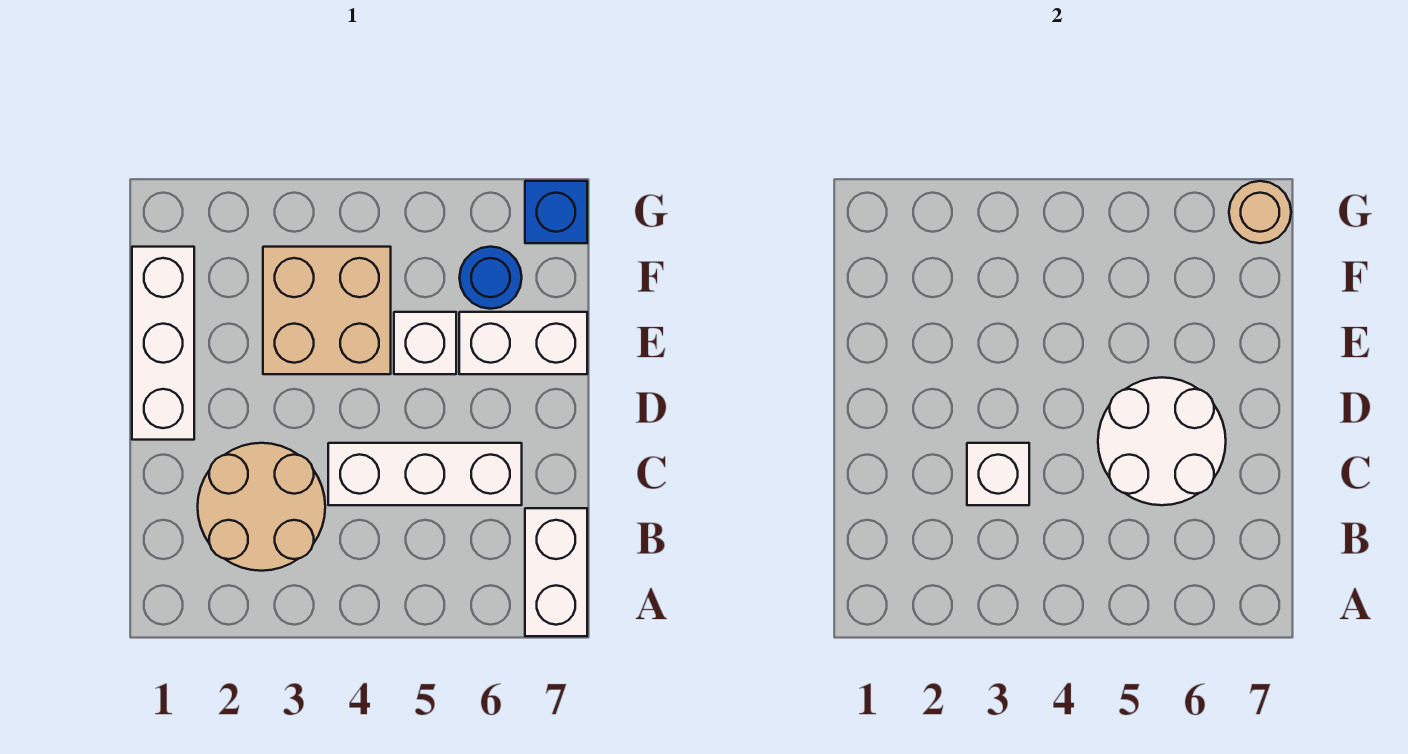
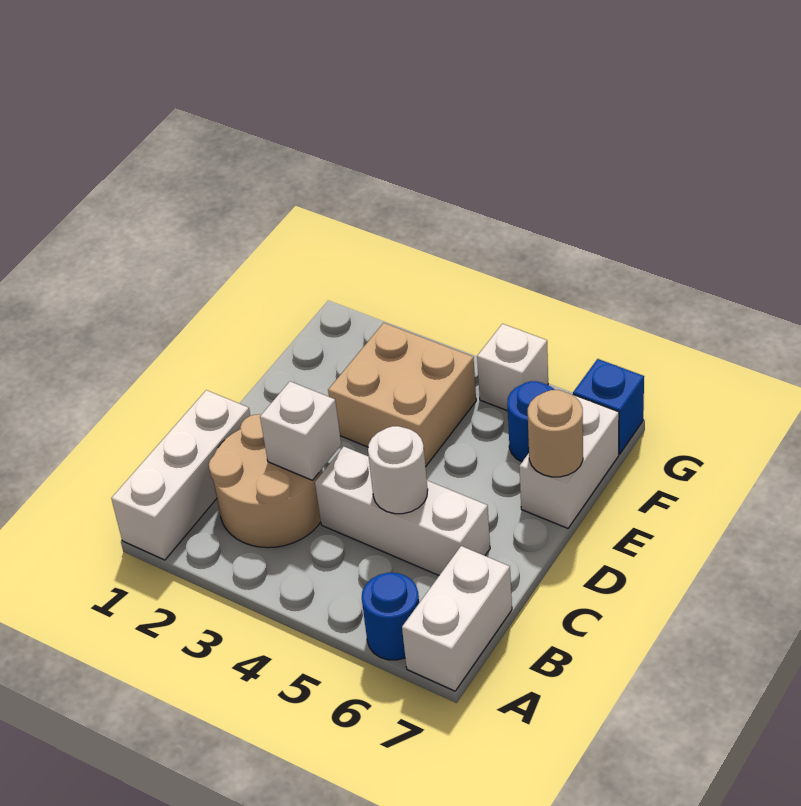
none -> blue round brick A6 level 1
white round brick C5:D6 level 2 -> white round brick C5 level 2
white brick D1:F1 level 1 -> white brick A1:C1 level 1
white brick E5 level 1 -> white brick G5 level 1
white brick E6:E7 level 1 -> white brick E7:F7 level 1
tan round brick G7 level 2 -> tan round brick E7 level 2

